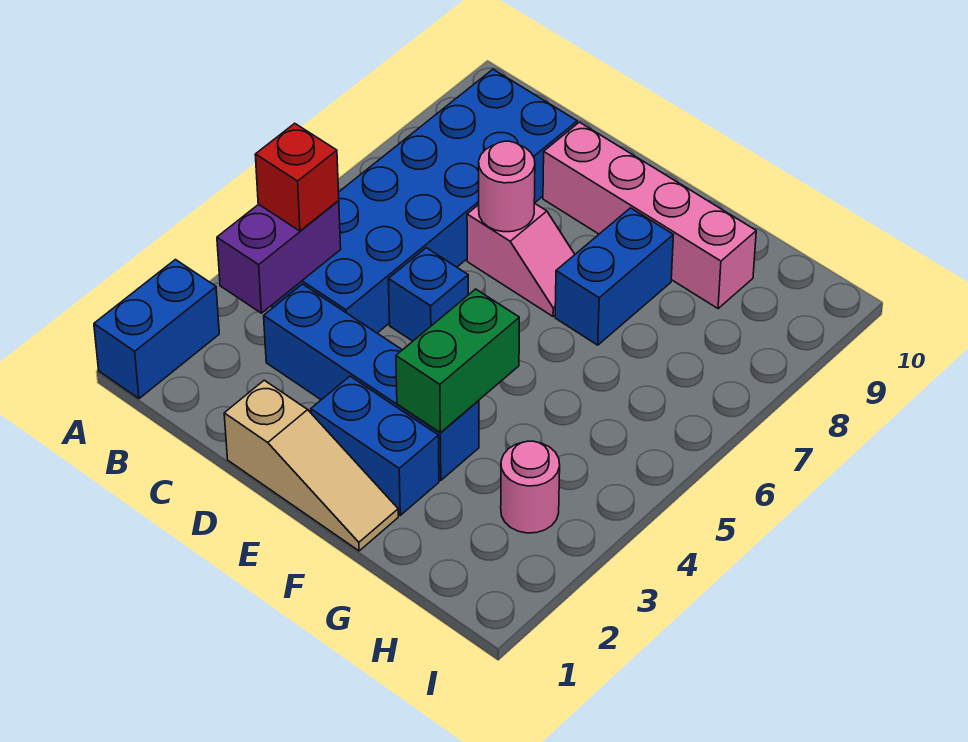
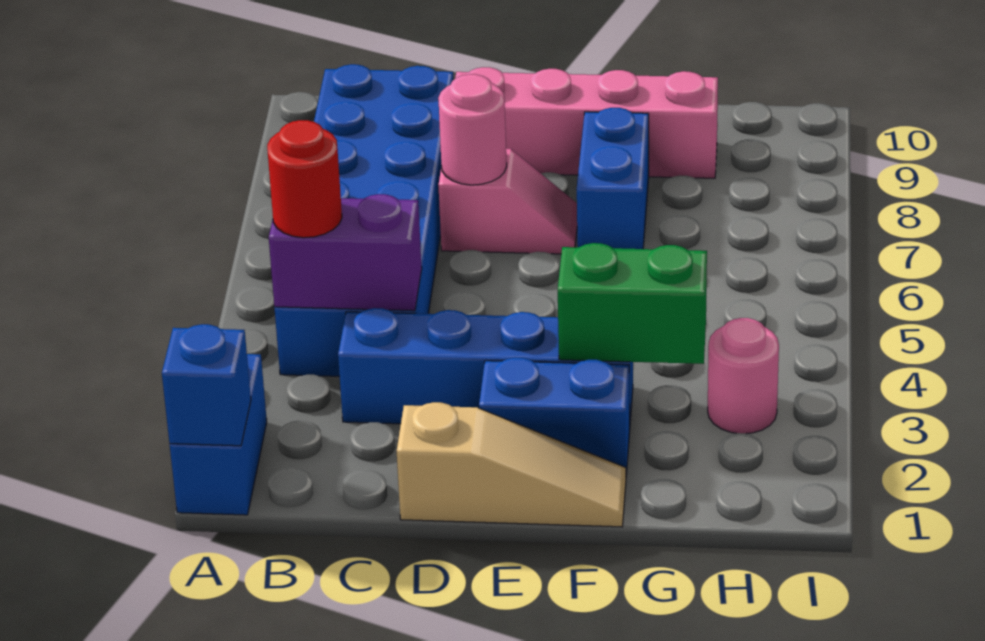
purple brick B3:B4 level 2 -> purple brick B4:C4 level 2
red brick B4 level 3 -> red round brick B4 level 3
blue brick D5 level 1 -> blue brick A1 level 2
green brick F3:F4 level 2 -> green brick F3:G3 level 2

